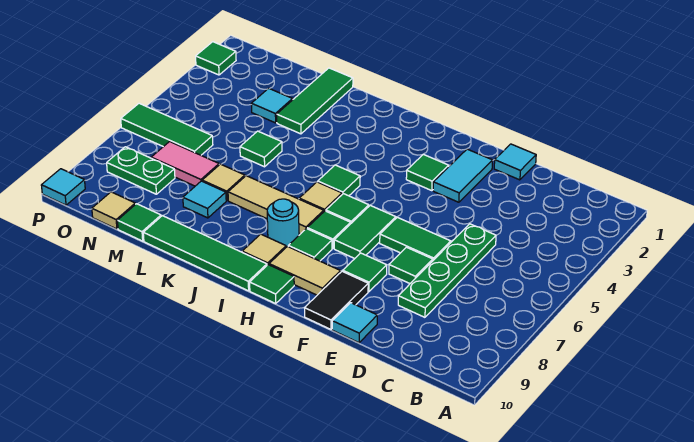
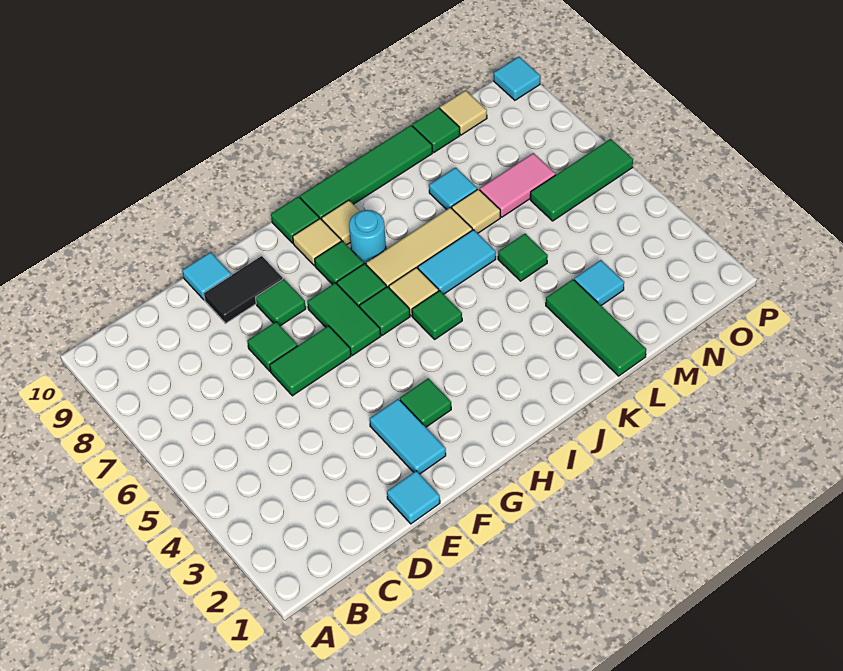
green plate D5:D8 level 1 -> none
black tile F9:F10 level 1 -> black tile E9:F9 level 1
tan tile G9:H9 level 1 -> tan tile H9 level 1
none -> cyan tile J6:K6 level 1
green plate N8:O8 level 1 -> none
green tile P2 level 1 -> none

